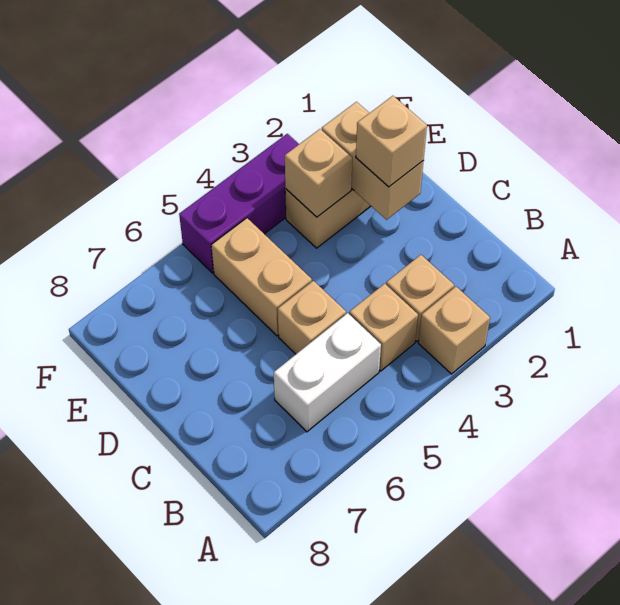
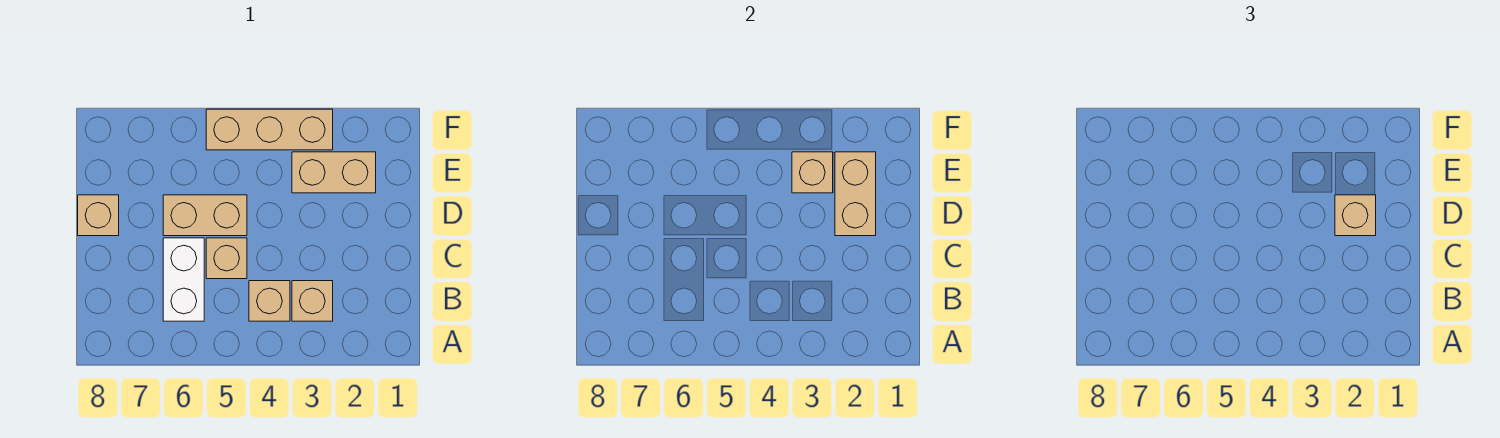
tan brick A3 level 1 -> tan brick D8 level 1
white brick B5:B6 level 1 -> white brick B6:C6 level 1
tan brick D5:E5 level 1 -> tan brick D5:D6 level 1
purple brick F3:F5 level 1 -> tan brick F3:F5 level 1

